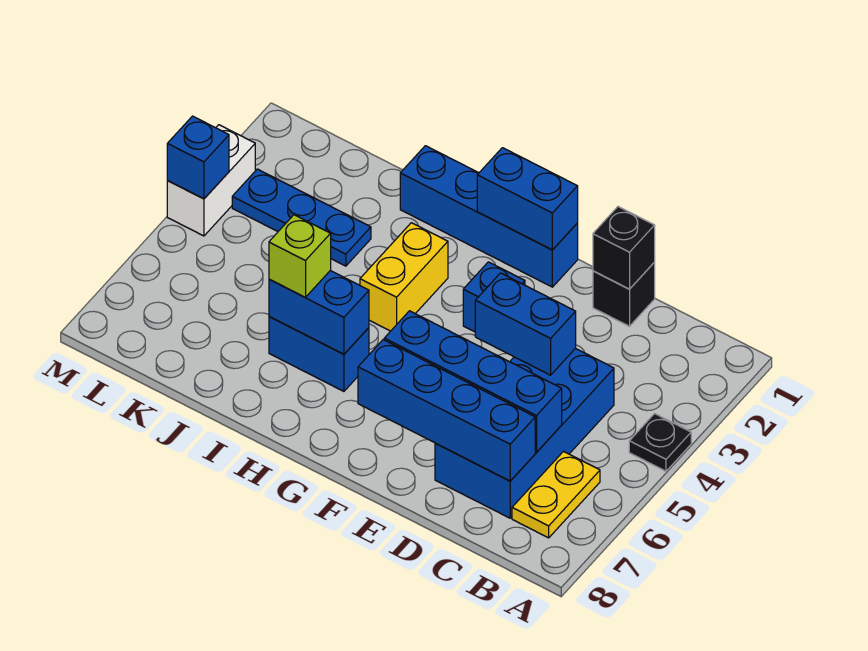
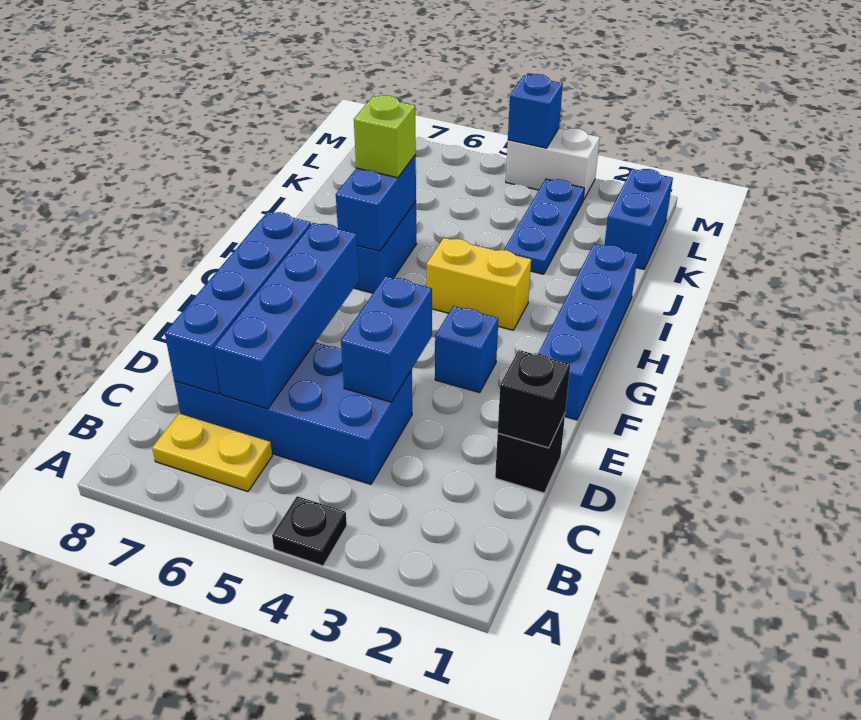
blue brick F1:G1 level 2 -> blue brick K1:L1 level 1

